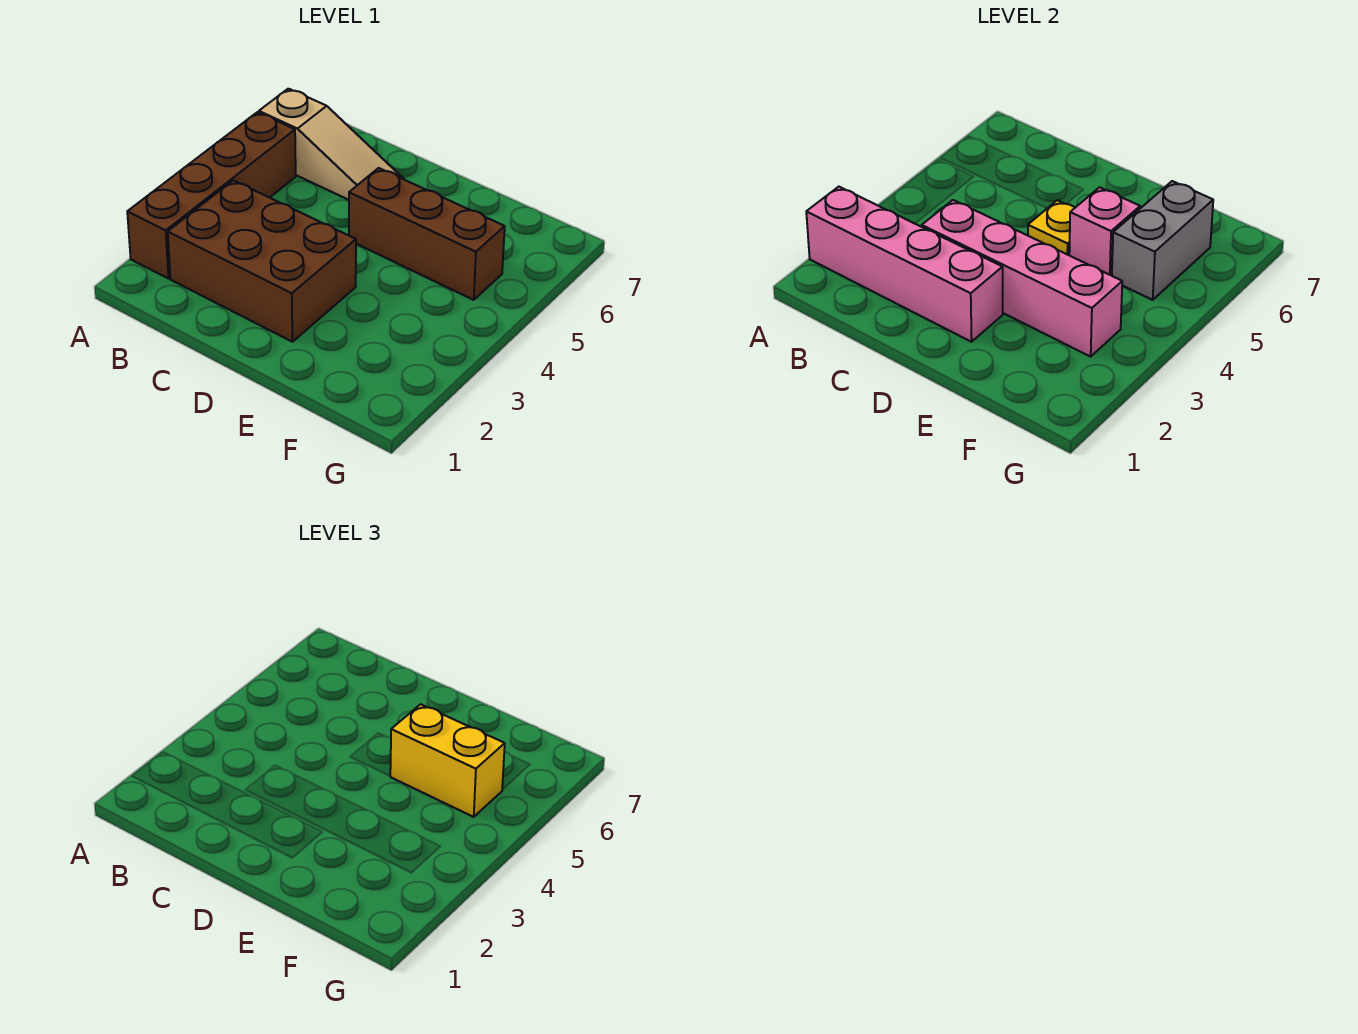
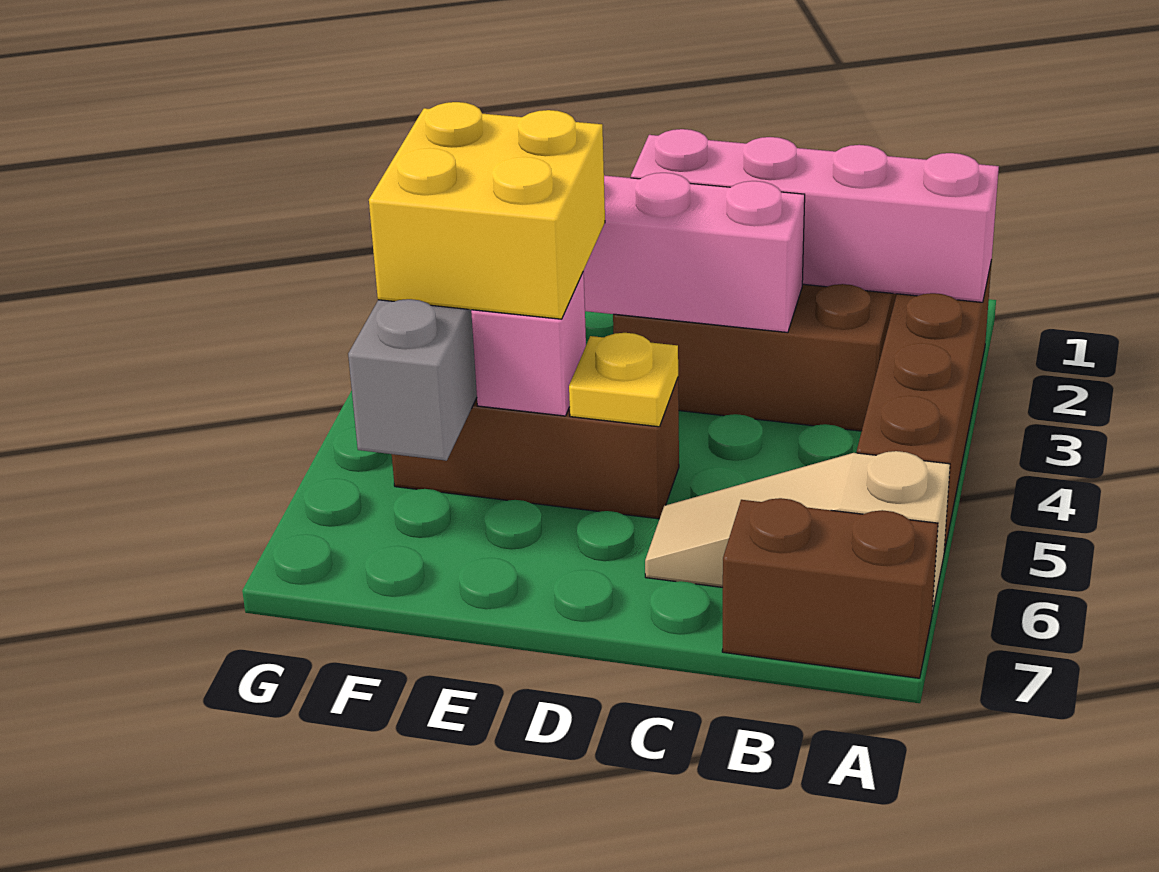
none -> brown brick A7:B7 level 1
yellow brick E5:F5 level 3 -> yellow brick E4:F5 level 3

